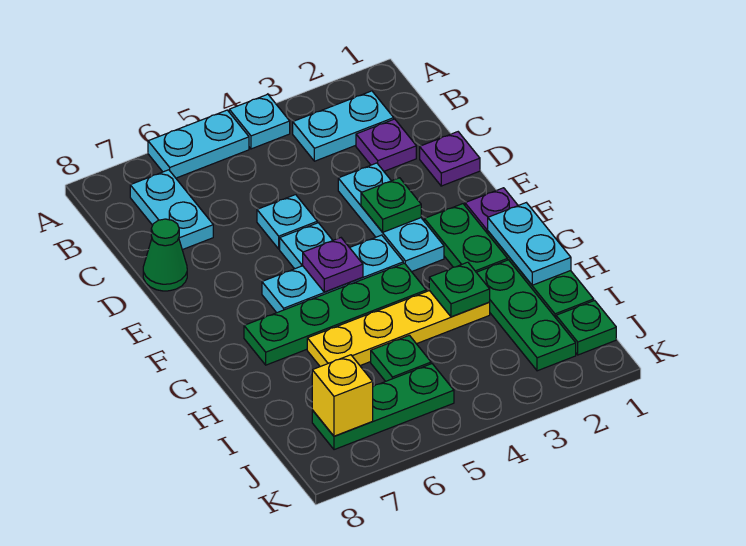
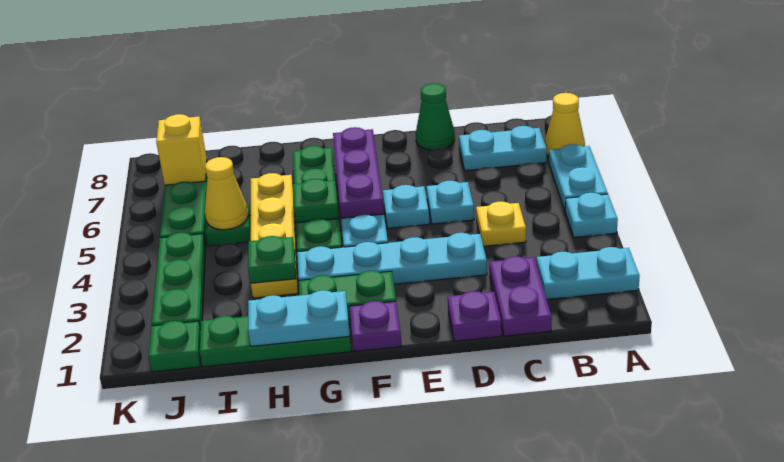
none -> yellow cone A7 level 1
cyan plate B2:B3 level 1 -> cyan plate A2:B2 level 1
purple plate C2 level 1 -> purple plate C1:C2 level 1
none -> yellow plate C4 level 1
cyan plate D3:F3 level 1 -> cyan plate D3:G3 level 1
green plate E3 level 2 -> green plate G5 level 2
purple plate F5 level 2 -> purple plate F5:F7 level 2
green plate H2:J2 level 1 -> green plate J2:J4 level 1
none -> yellow cone I5 level 2

